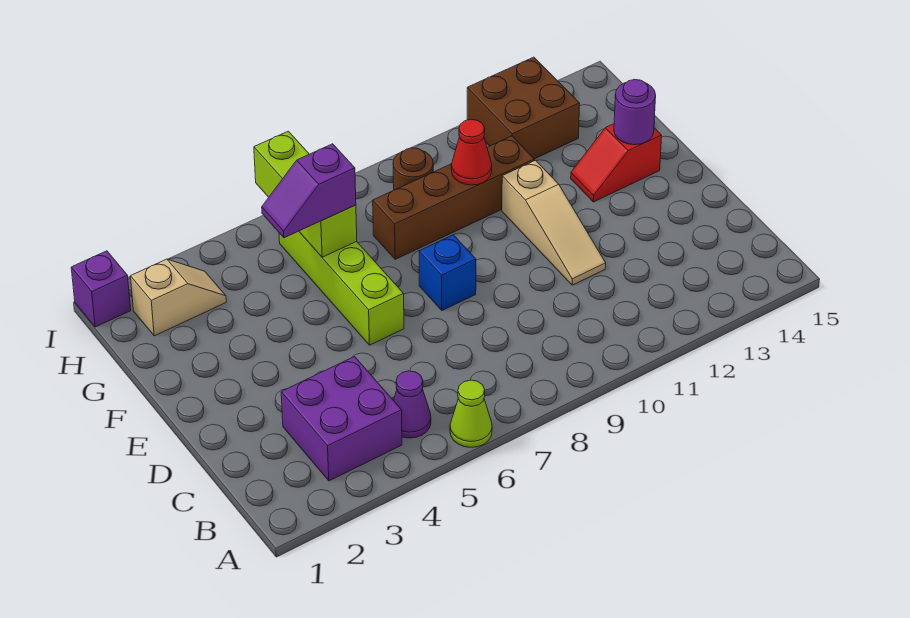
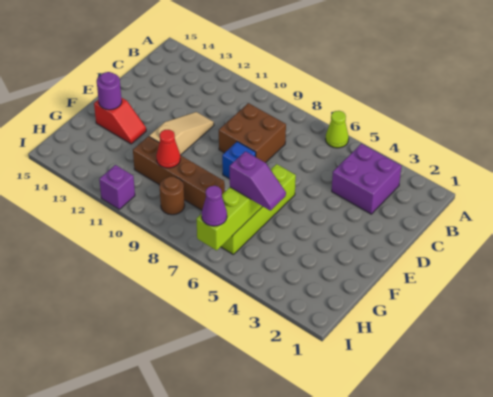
purple cone B5 level 1 -> purple cone I6 level 3
tan slope H2:H3 level 1 top 2 -> none
brown brick H12:I13 level 1 -> brown brick C8:D9 level 1
purple brick I1 level 1 -> purple brick I11 level 1

